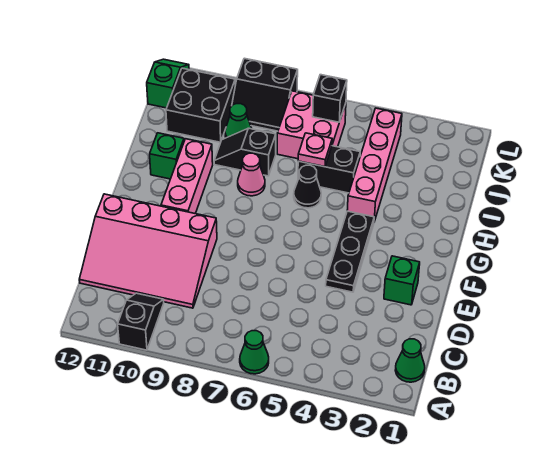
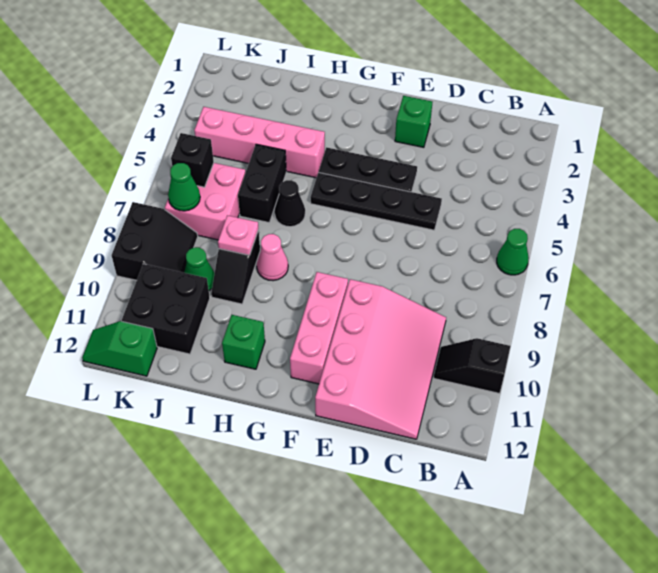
green cone B1 level 1 -> green cone K7 level 2
none -> black plate D5:G5 level 1
pink brick F10:H10 level 1 -> pink brick F9:F11 level 1
pink plate I6 level 2 -> pink plate I8 level 2

